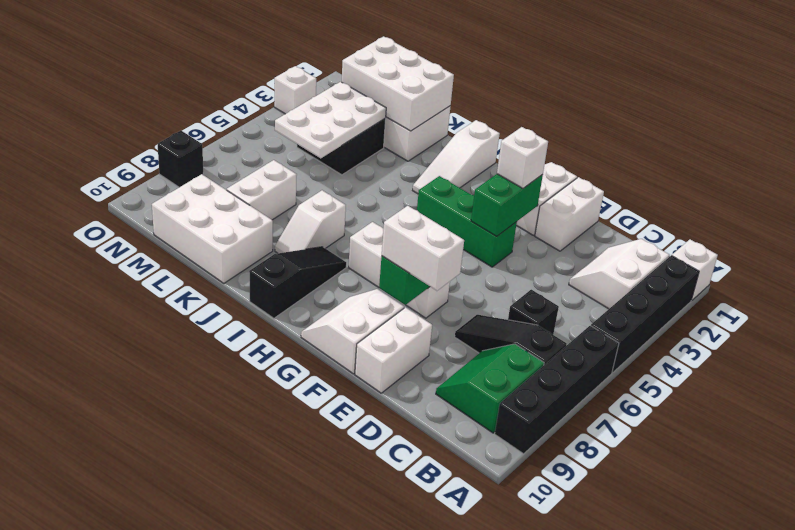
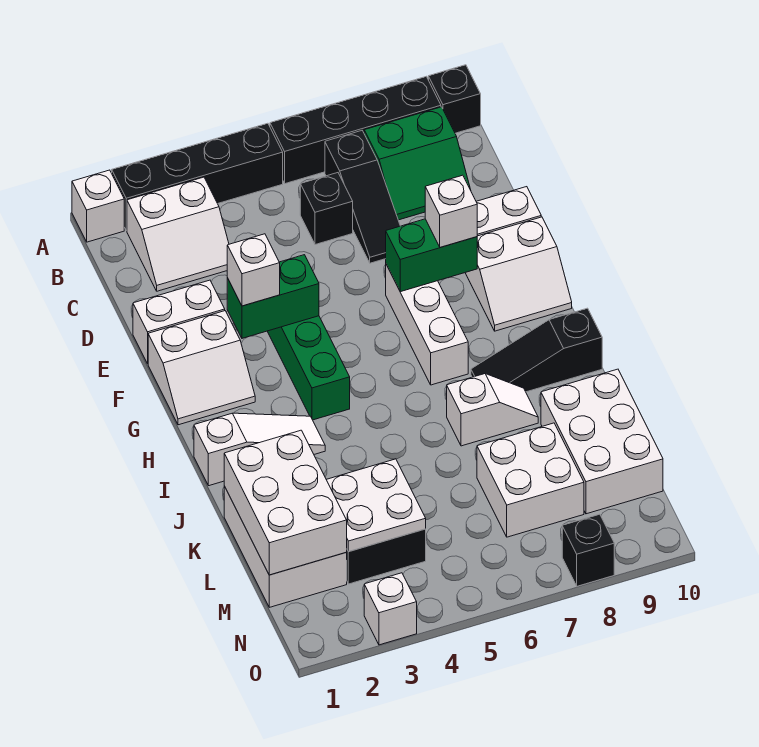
none -> black brick A10 level 1
white brick E8:F8 level 3 -> white brick F8 level 3
white plate L3:M5 level 2 -> white plate L3:M4 level 2
white brick L7:L8 level 1 -> white brick L7:M8 level 1

